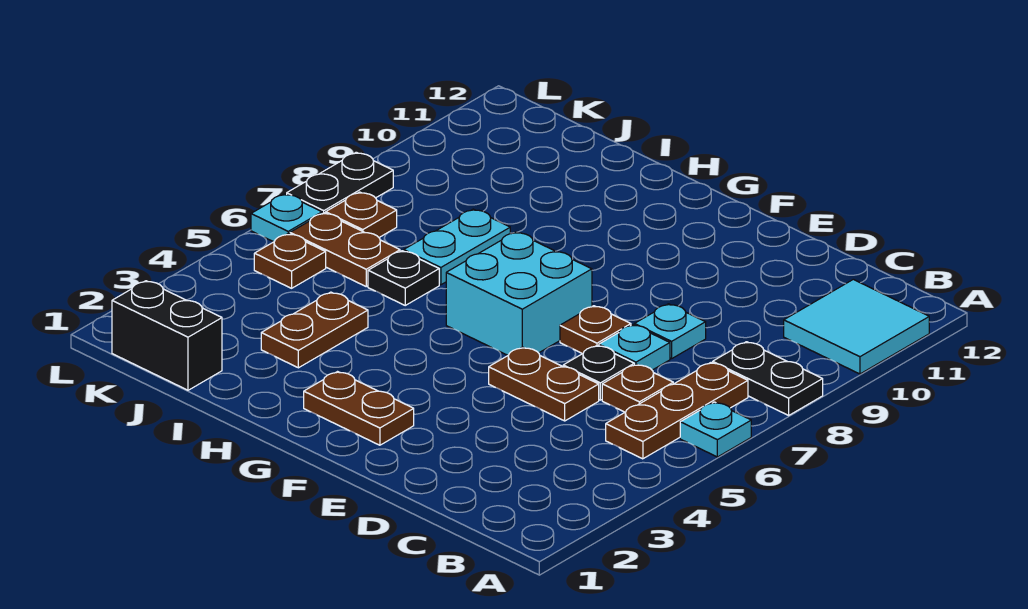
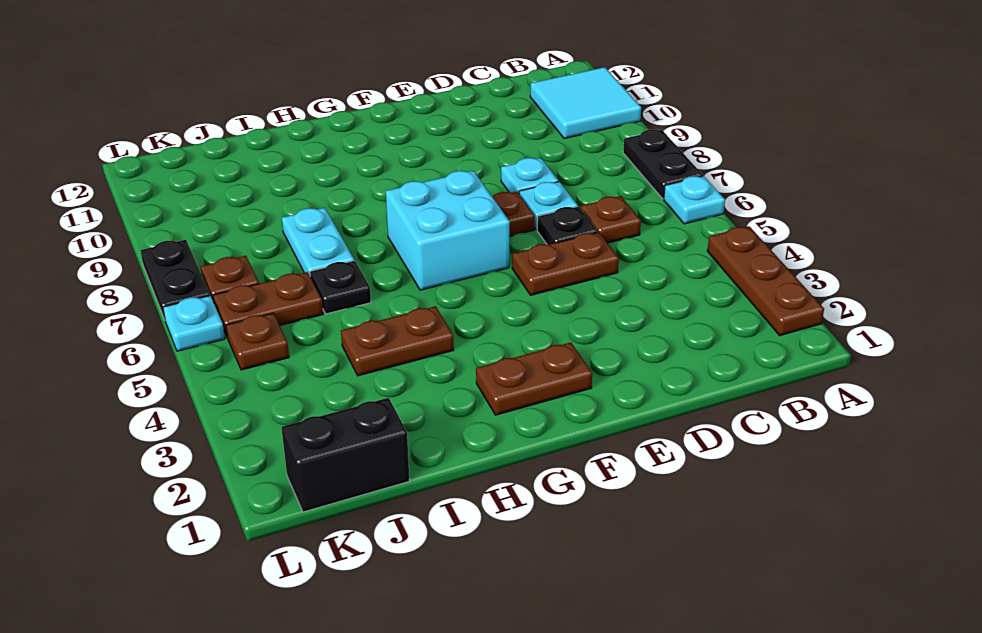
black plate A8:B8 level 1 -> black plate A7:A8 level 1
brown plate B5:B7 level 1 -> brown plate A2:A4 level 1
brown plate I3:I4 level 1 -> brown plate H4:I4 level 1

